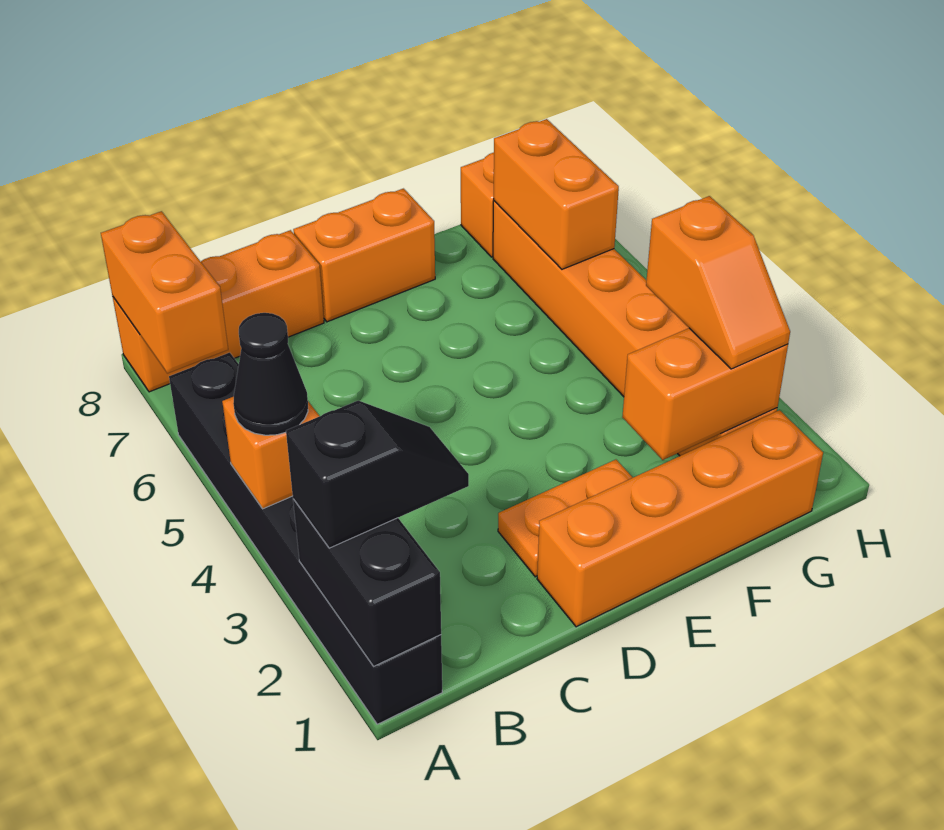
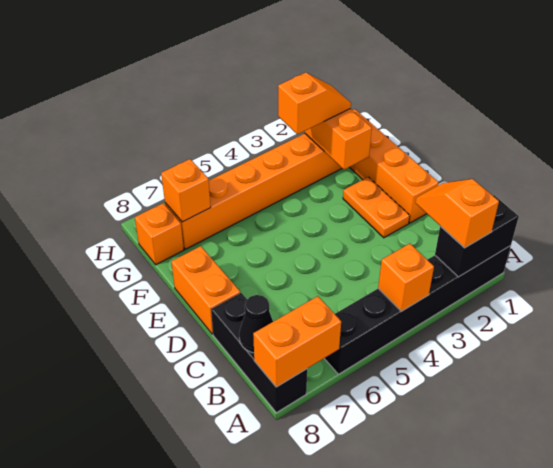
black slope A2:B2 level 3 top A -> orange slope A2:B2 level 3 top A
black cone A4 level 3 -> black cone B8 level 2
orange brick A8:C8 level 1 -> black brick A8:C8 level 1
orange brick G6:G7 level 2 -> orange brick G7 level 2

